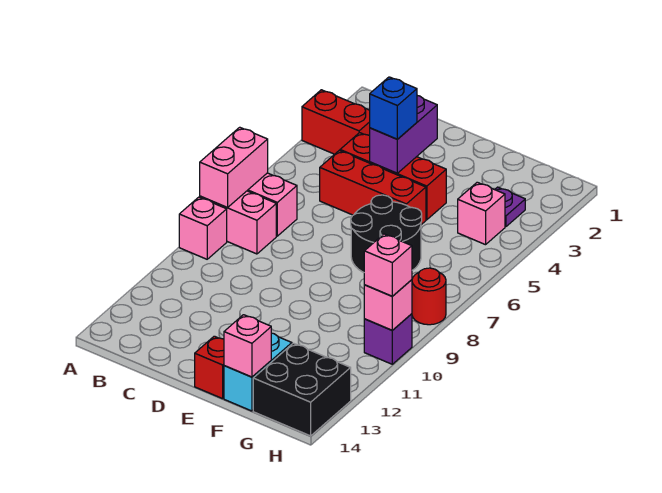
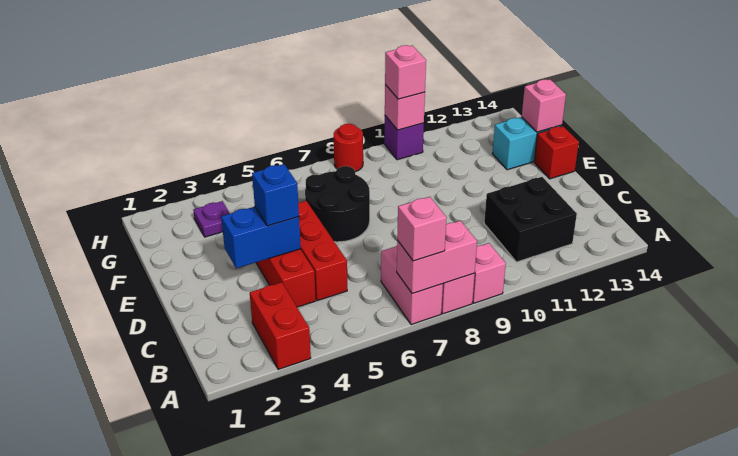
purple brick D3:D4 level 2 -> blue brick D3:D4 level 2
pink brick G4 level 1 -> pink brick A7 level 3
black brick G13:H14 level 1 -> black brick B11:C12 level 1

